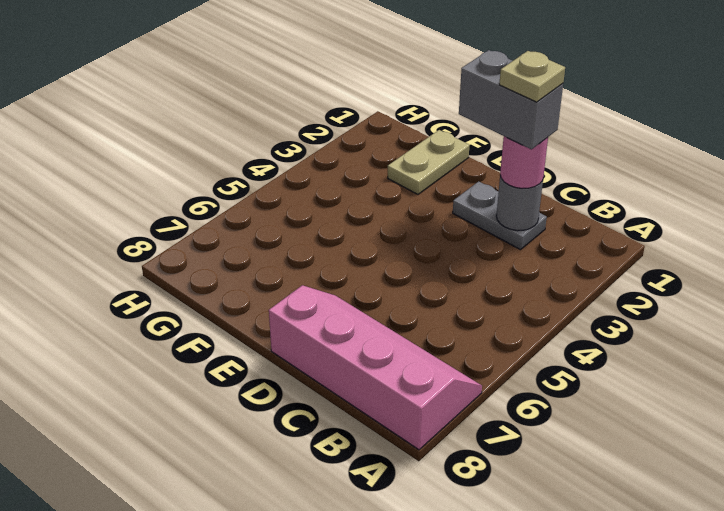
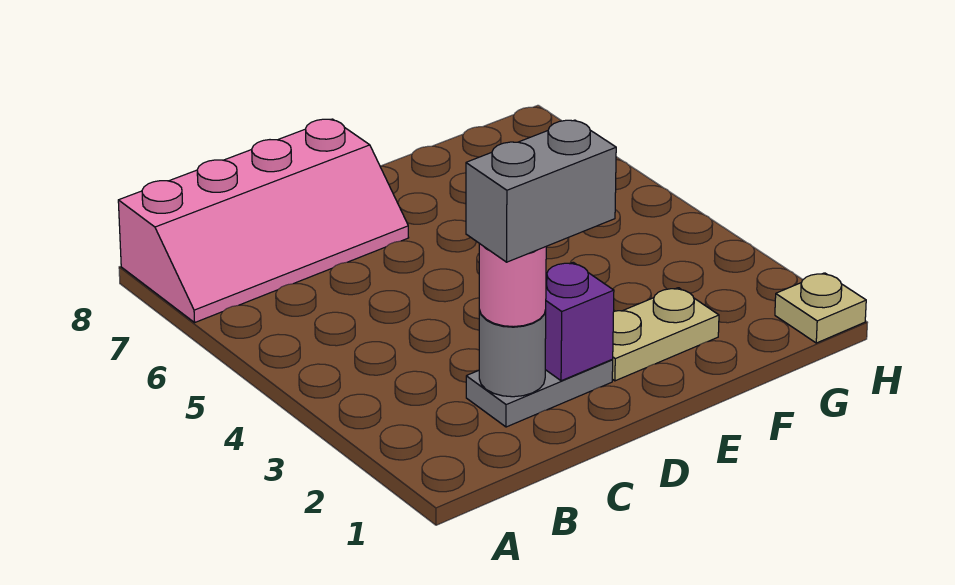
tan plate C2 level 5 -> tan plate H1 level 1
none -> purple brick D2 level 2
tan plate F1:F2 level 1 -> tan plate E2:F2 level 1

